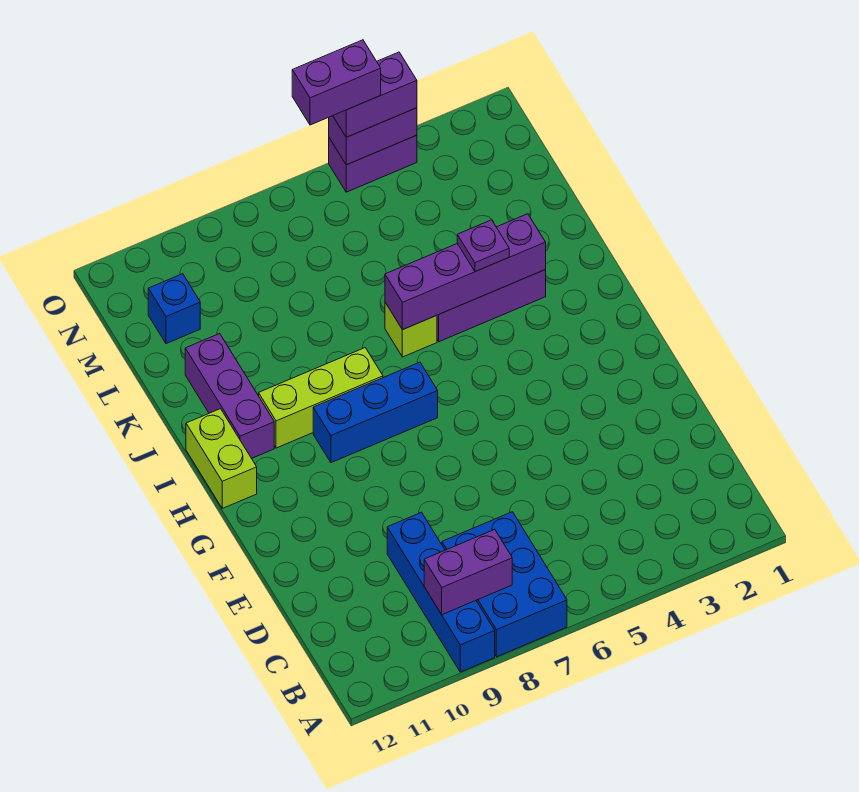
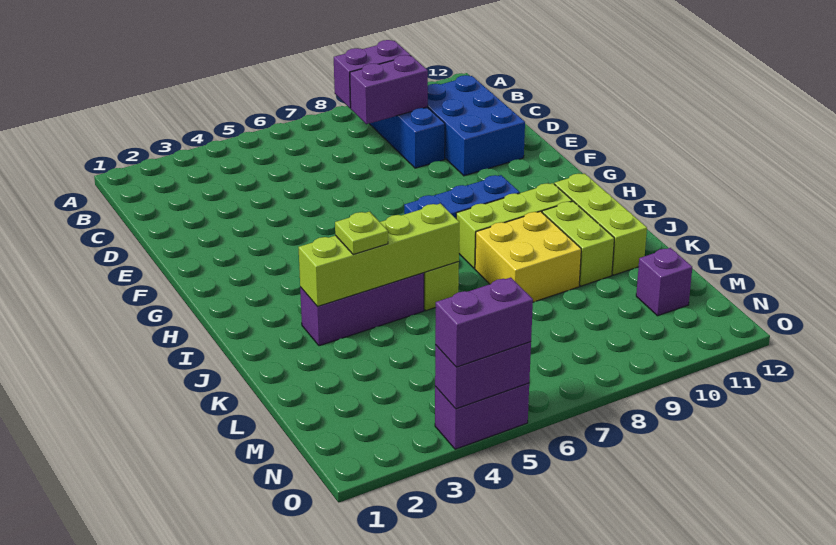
blue brick A7:C8 level 1 -> blue brick C10:E11 level 1
lime brick H12:I12 level 1 -> lime brick J10:K10 level 1
purple brick I11:K11 level 1 -> lime brick I11:K11 level 1
purple brick J3:J6 level 2 -> lime brick J3:J6 level 2
purple plate J4 level 3 -> lime plate J4 level 3
none -> yellow brick J8:K9 level 1
blue brick M11 level 1 -> purple brick M11 level 1
purple brick O5:O6 level 4 -> purple brick C8:C9 level 2

